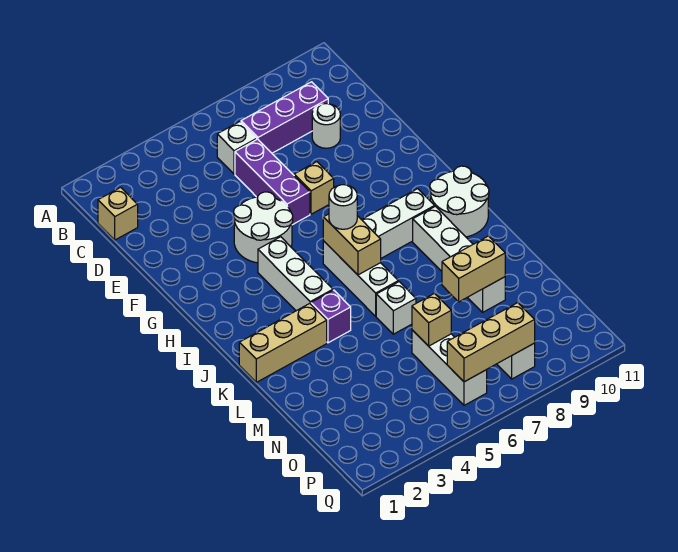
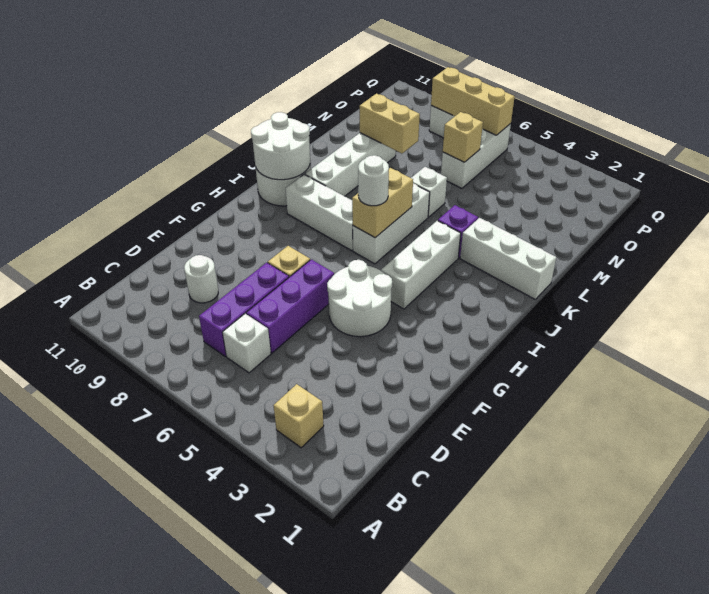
tan brick C1 level 1 -> tan brick B3 level 1
purple brick C7:C9 level 1 -> purple brick C7:E7 level 1
none -> white round brick I10:J11 level 2
tan brick K1:K3 level 1 -> white brick K1:K3 level 1

